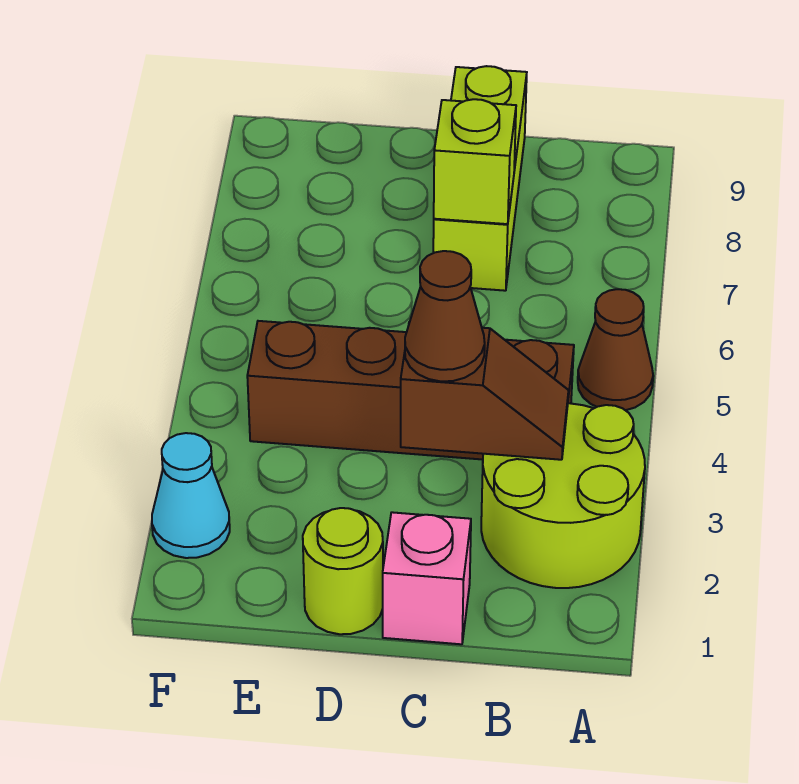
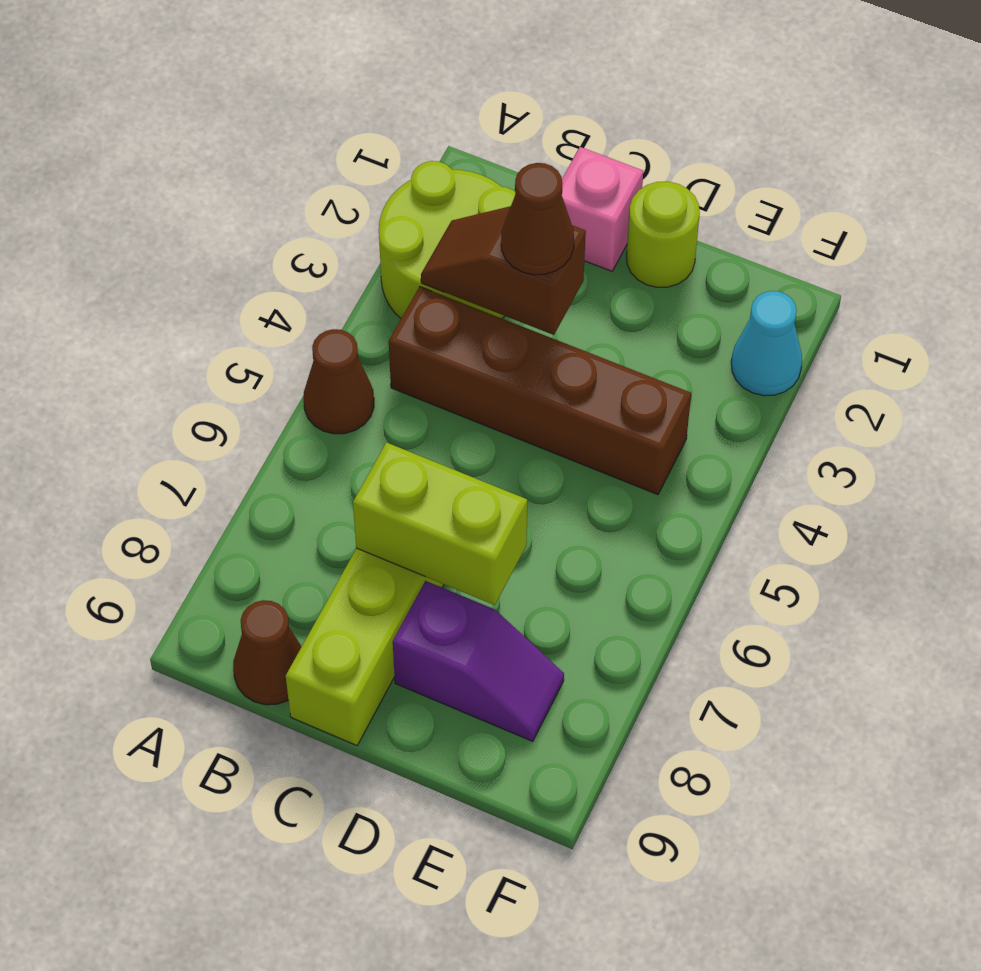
none -> brown cone B9 level 1
lime brick C7 level 2 -> lime brick C7:D7 level 2
none -> purple slope D8:E8 level 1 top D

